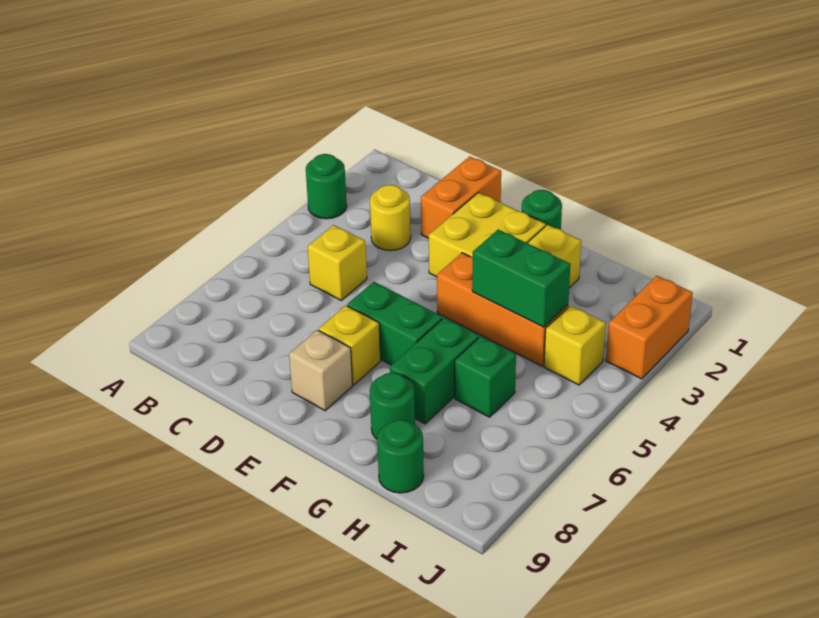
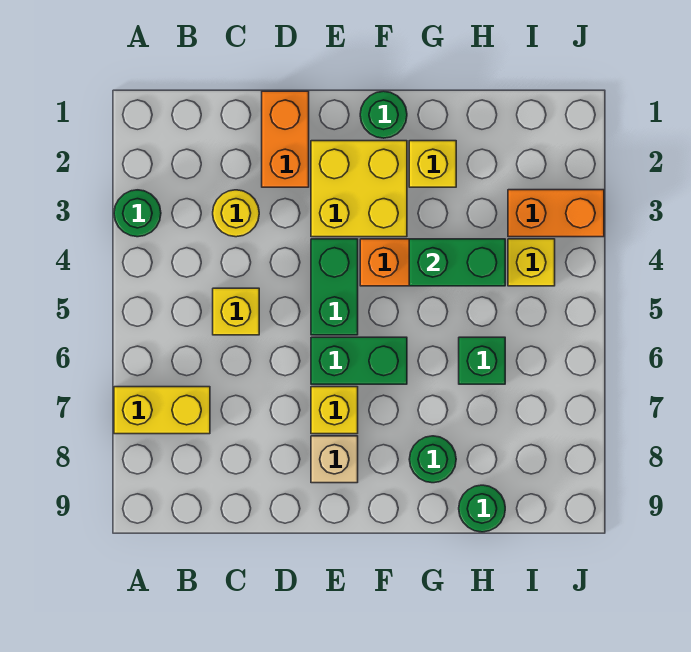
none -> yellow brick A7:B7 level 1
green brick G6:G7 level 1 -> green brick E4:E5 level 1
orange brick J2:J3 level 1 -> orange brick I3:J3 level 1

